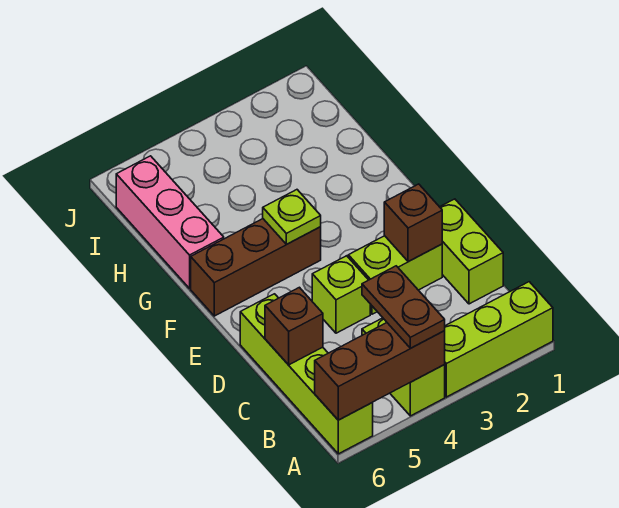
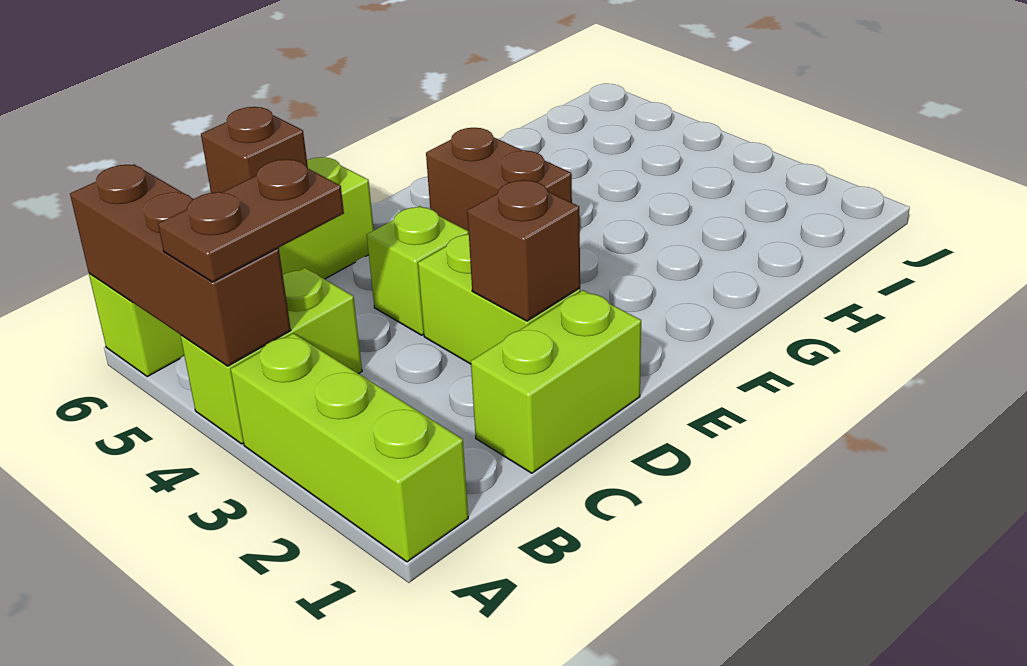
brown brick F4:F6 level 1 -> brown brick F4:F5 level 1
lime plate F4 level 2 -> none
pink brick G6:I6 level 1 -> none

